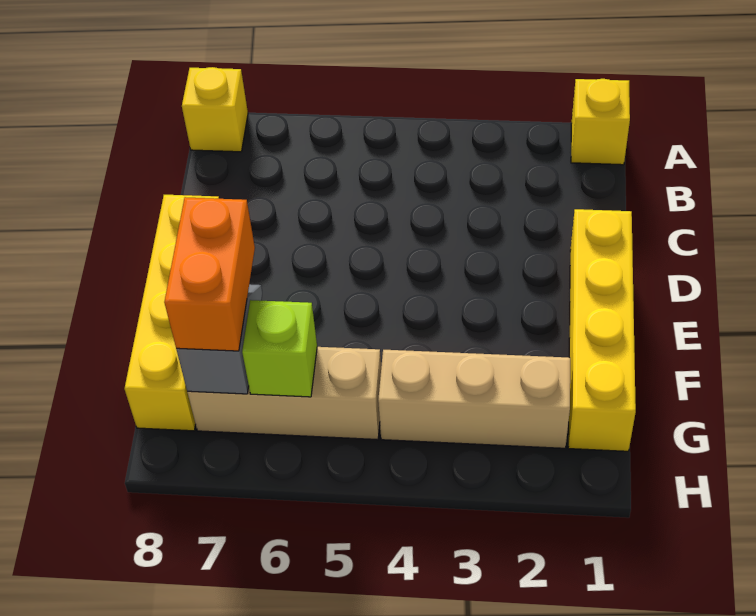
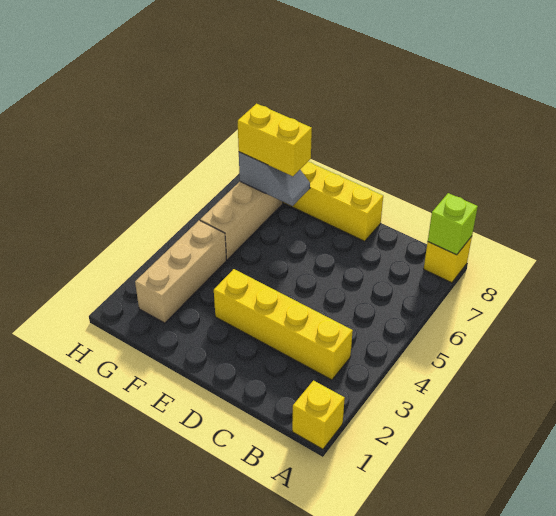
yellow brick D1:G1 level 1 -> yellow brick B3:E3 level 1
orange brick F7:G7 level 3 -> yellow brick F7:G7 level 3
lime brick G6 level 2 -> lime brick A8 level 2

